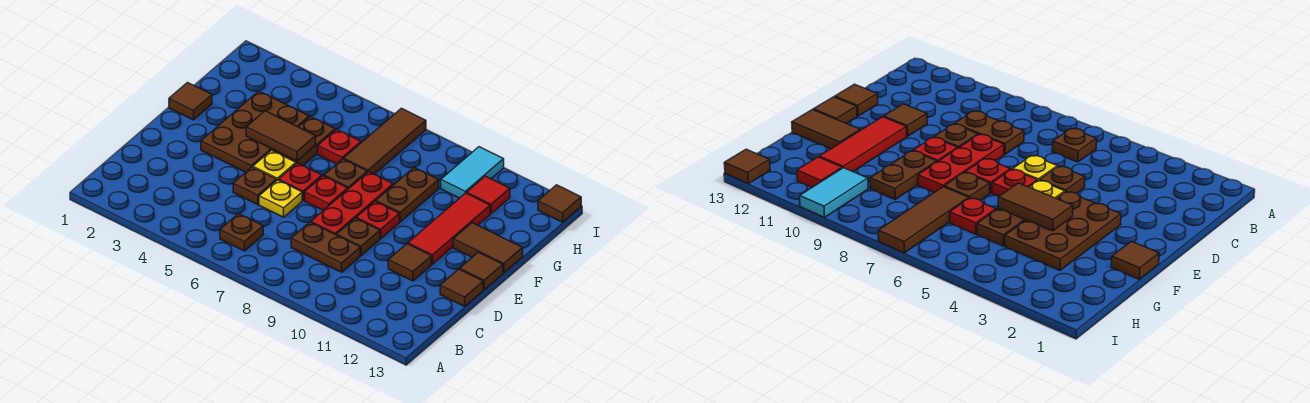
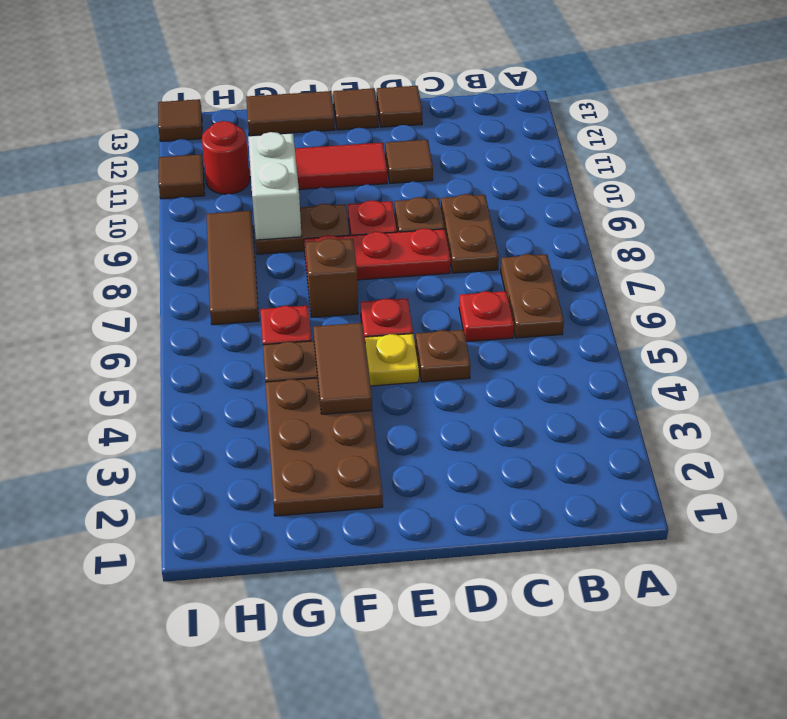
brown plate B6 level 1 -> brown plate B6:B7 level 1
yellow plate D6 level 1 -> none
brown plate E3:G4 level 1 -> brown plate F2:G4 level 1
red plate E7 level 1 -> red plate C6 level 1
brown tile F1 level 1 -> brown tile I11 level 1
brown plate F7 level 1 -> brown brick F7 level 1
brown tile F12:F13 level 1 -> brown tile F13:G13 level 1
brown tile G7:I7 level 1 -> brown tile H7:H9 level 1
none -> white brick G9:G10 level 2
cyan tile H10:I10 level 1 -> none
red tile H11 level 1 -> red round brick H11 level 1

